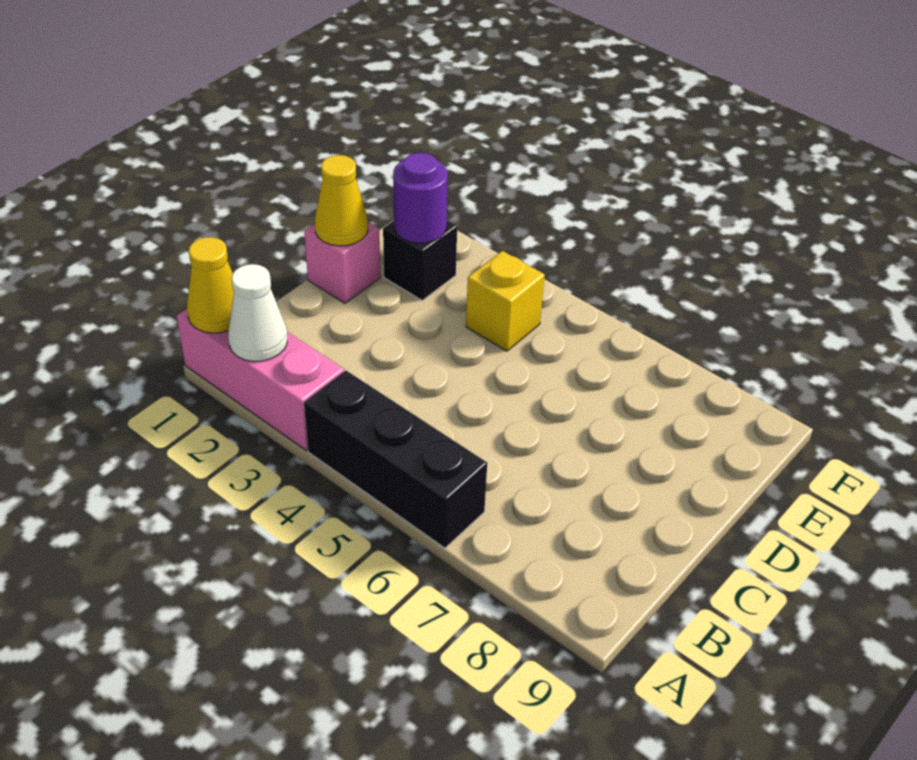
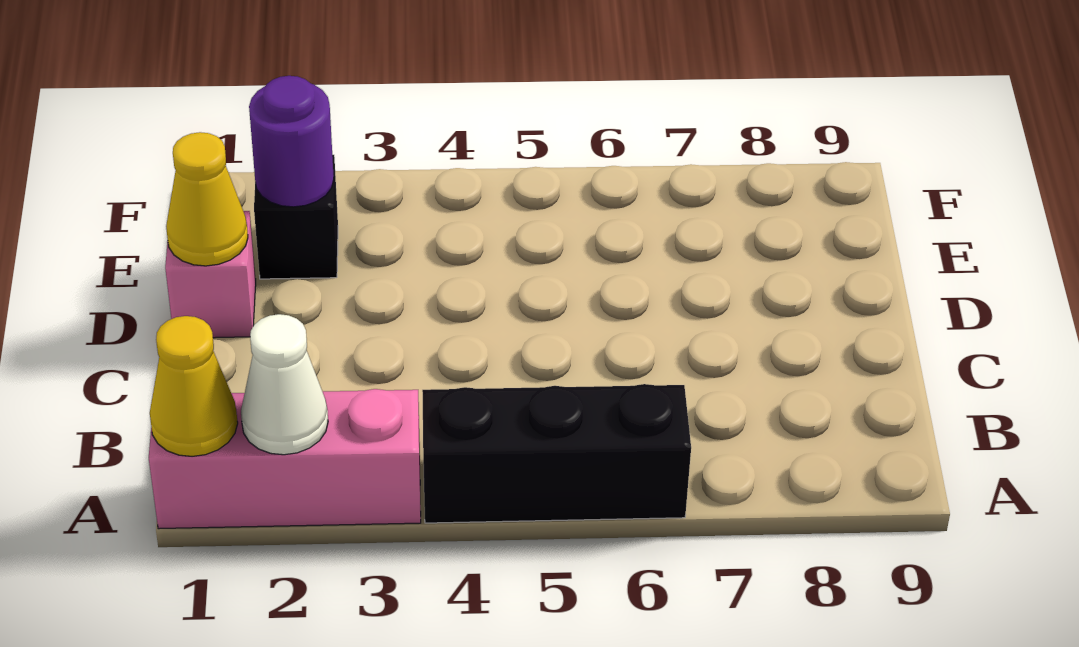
yellow brick E4 level 1 -> none

